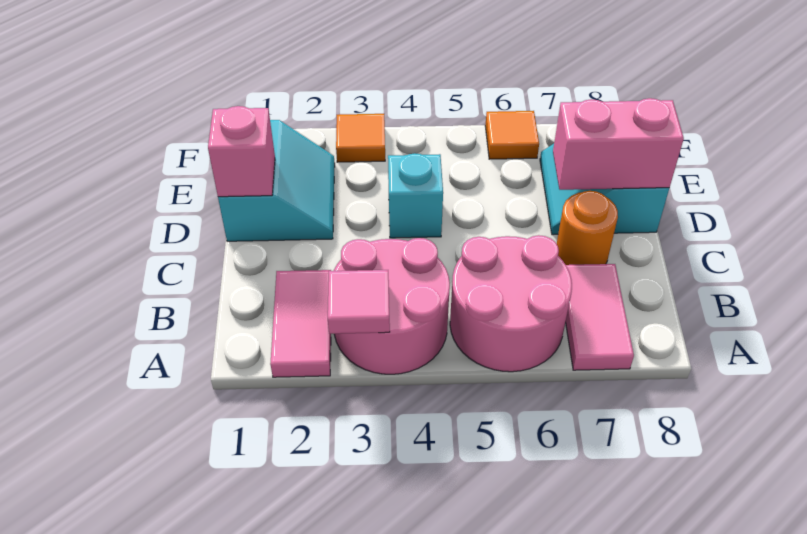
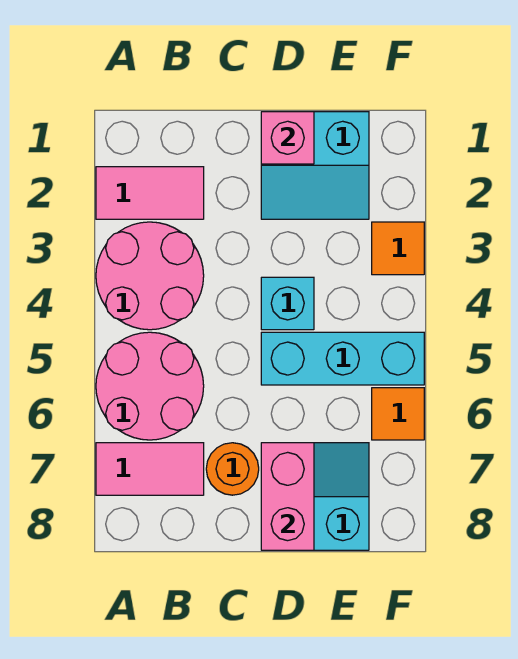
pink tile A3 level 2 -> none
none -> cyan brick D5:F5 level 1

